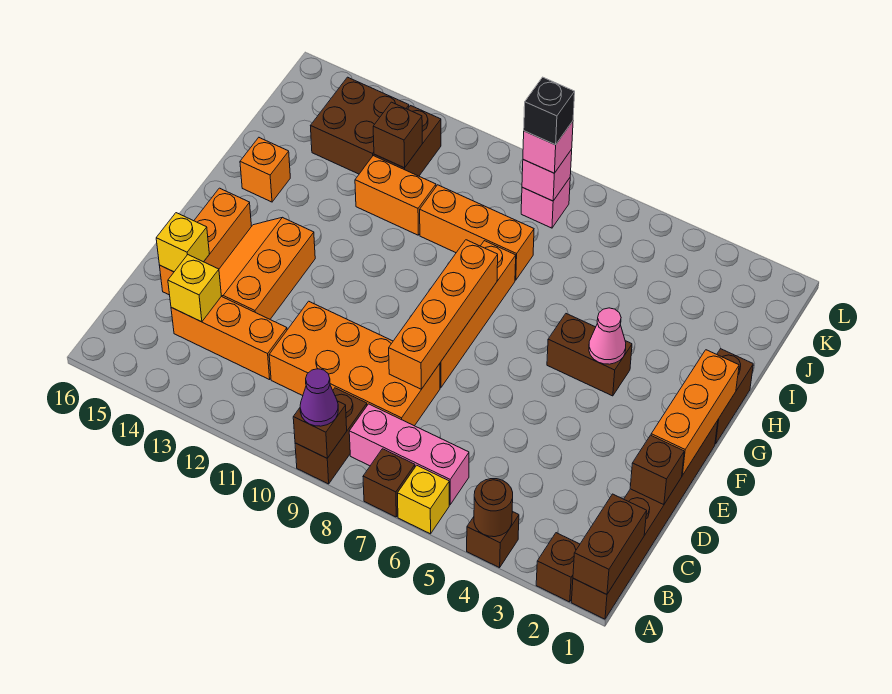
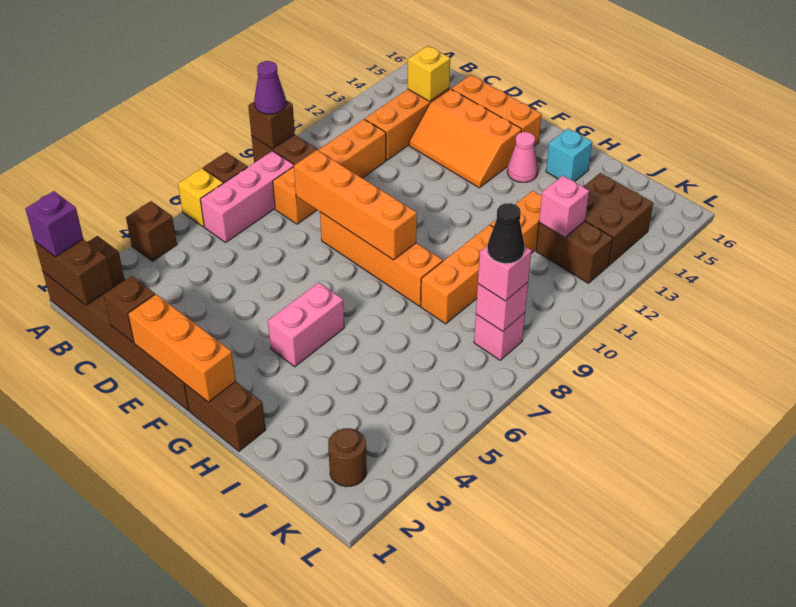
none -> purple brick A1 level 3
brown round brick A4 level 2 -> brown round brick K2 level 1
orange brick C8:D11 level 1 -> orange brick C8:C11 level 1
orange slope D13:F14 level 1 top 13 -> orange slope D13:F14 level 1 top 14
yellow brick D15 level 2 -> none
brown brick G4:G5 level 1 -> pink brick G4:G5 level 1
pink cone G4 level 2 -> pink cone G14 level 1
orange brick H15 level 1 -> cyan brick H15 level 1
brown brick J12 level 2 -> pink brick J12 level 2
black brick K8 level 4 -> black cone K8 level 4

